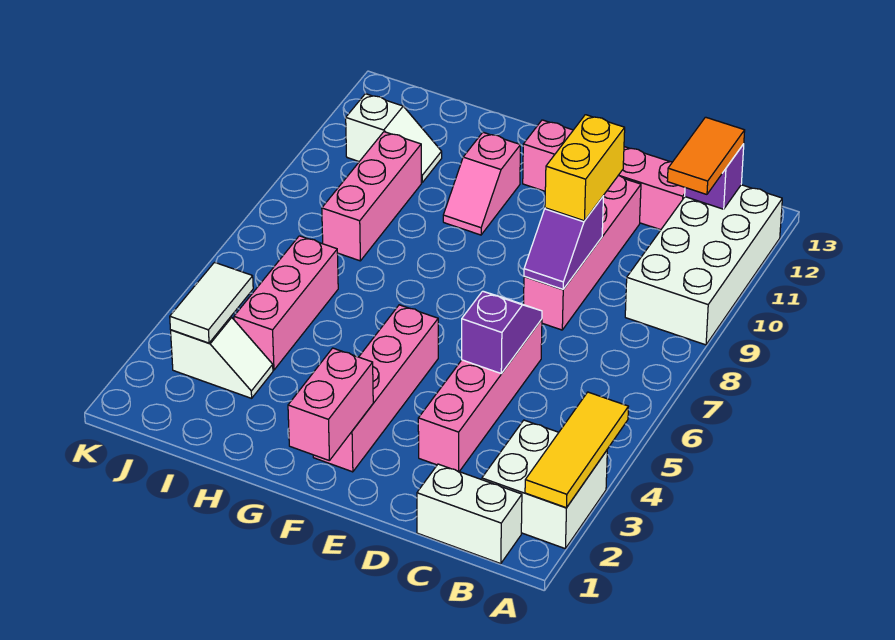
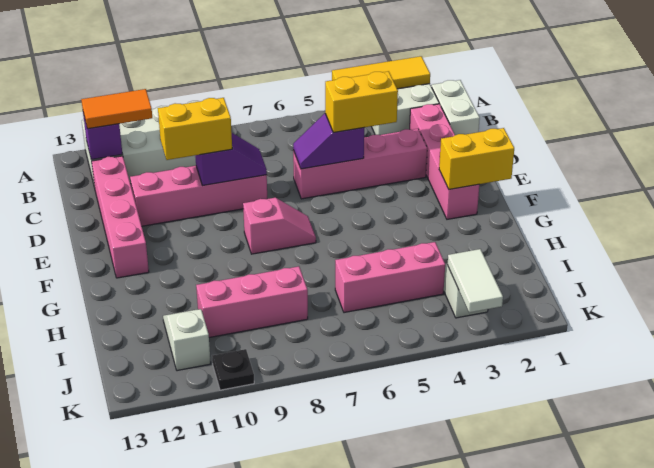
none -> yellow brick D4:D5 level 3
pink brick F1:F2 level 2 -> yellow brick F1:F2 level 2
pink brick F2:F5 level 1 -> pink brick C2:F2 level 1
pink slope G10:G11 level 1 top 11 -> pink slope F7:F8 level 1 top 8
white tile J3:J4 level 2 -> white tile J3:K3 level 2
none -> black plate K10 level 1

